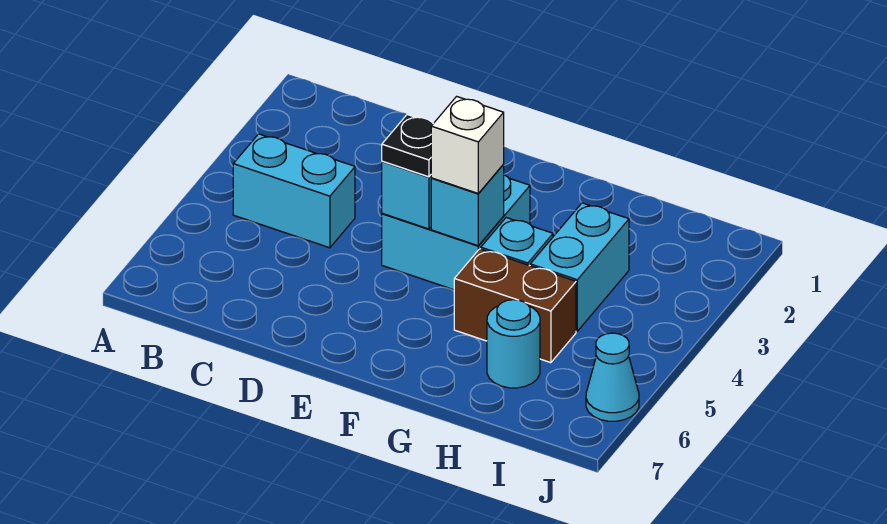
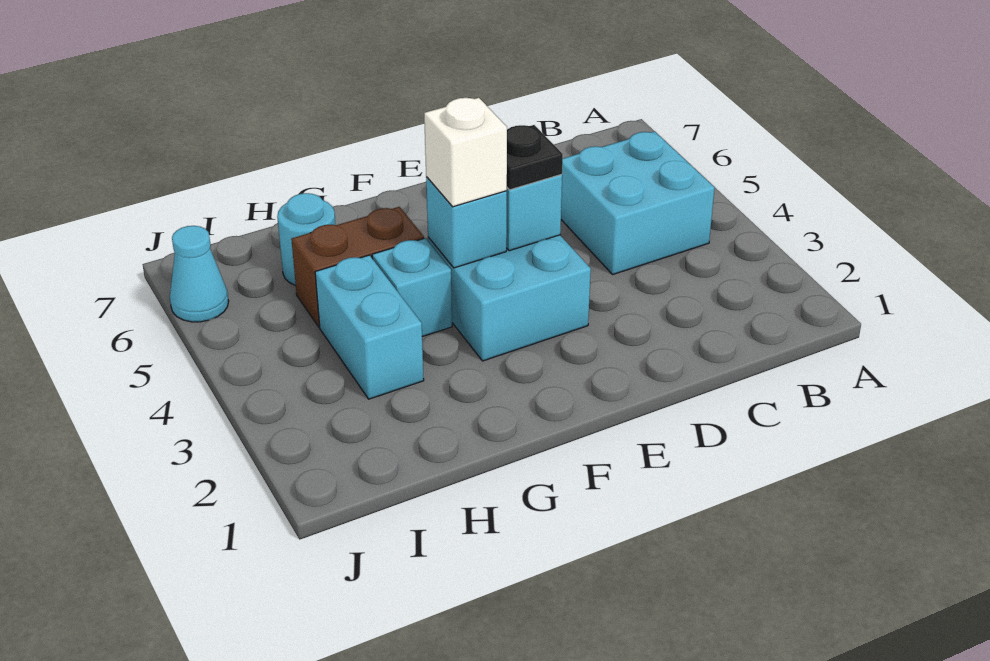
cyan brick B4:C4 level 1 -> cyan brick B4:C5 level 1

